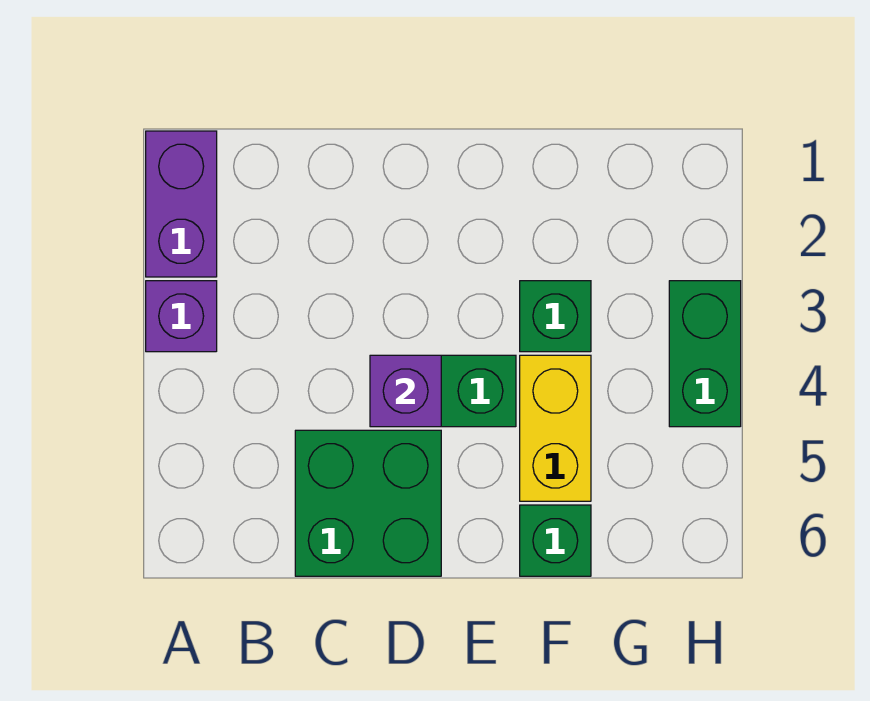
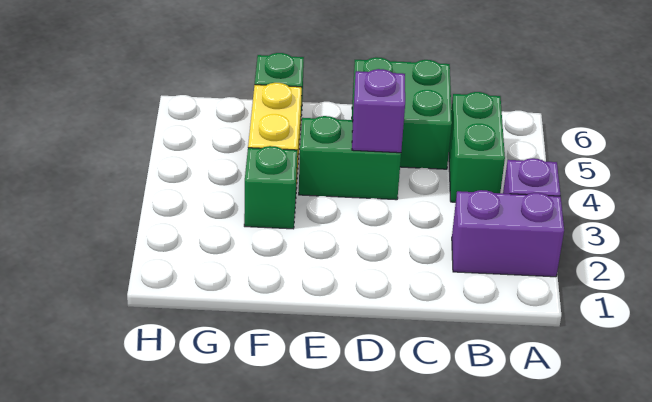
purple brick A1:A2 level 1 -> purple brick A2:B2 level 1
green brick H3:H4 level 1 -> green brick B4:B5 level 1

